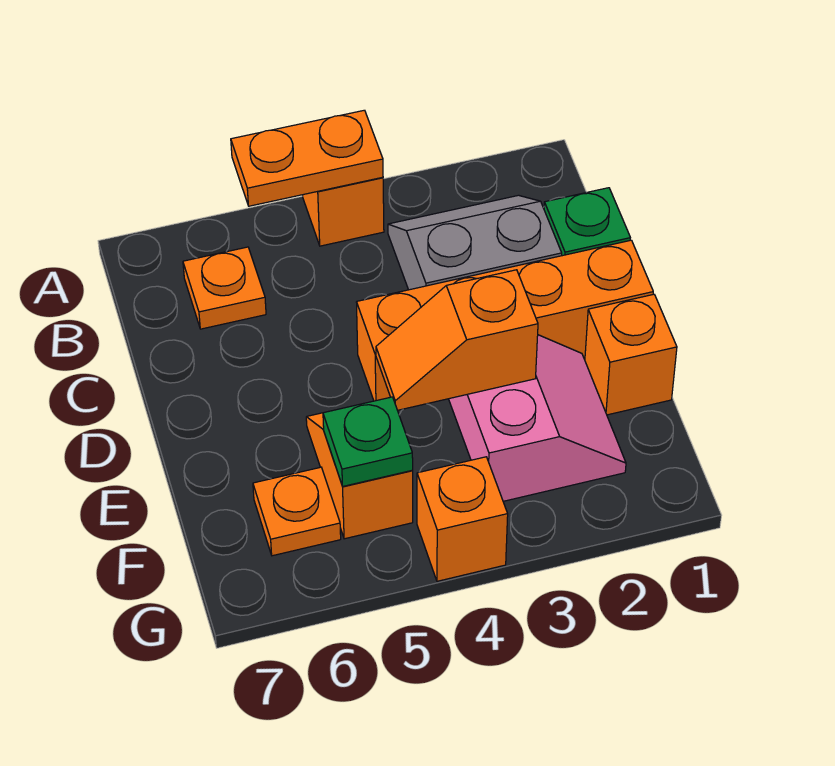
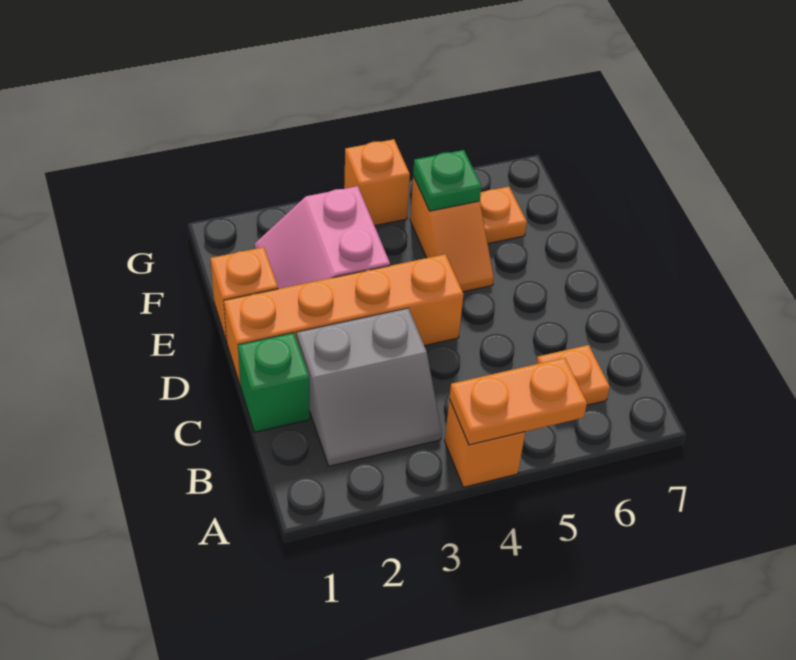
orange slope E3:E4 level 2 top 3 -> none

